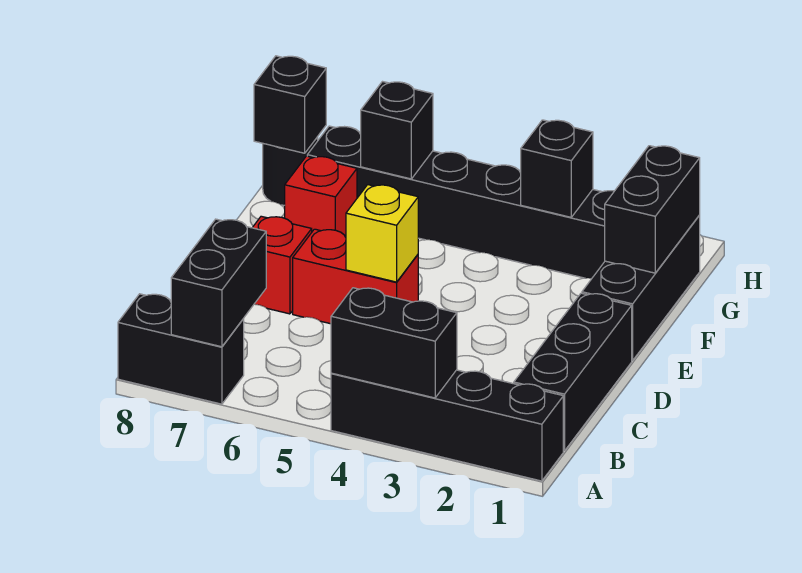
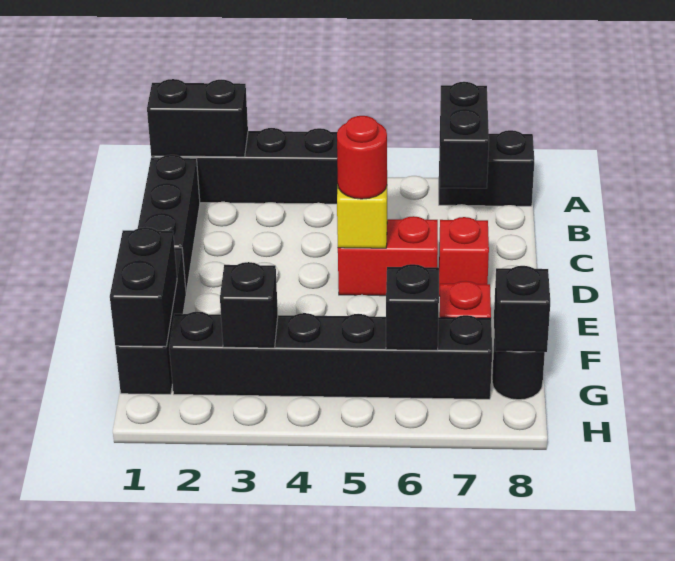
black brick A3:A4 level 2 -> black brick A1:A2 level 2
none -> red round brick D5 level 3

